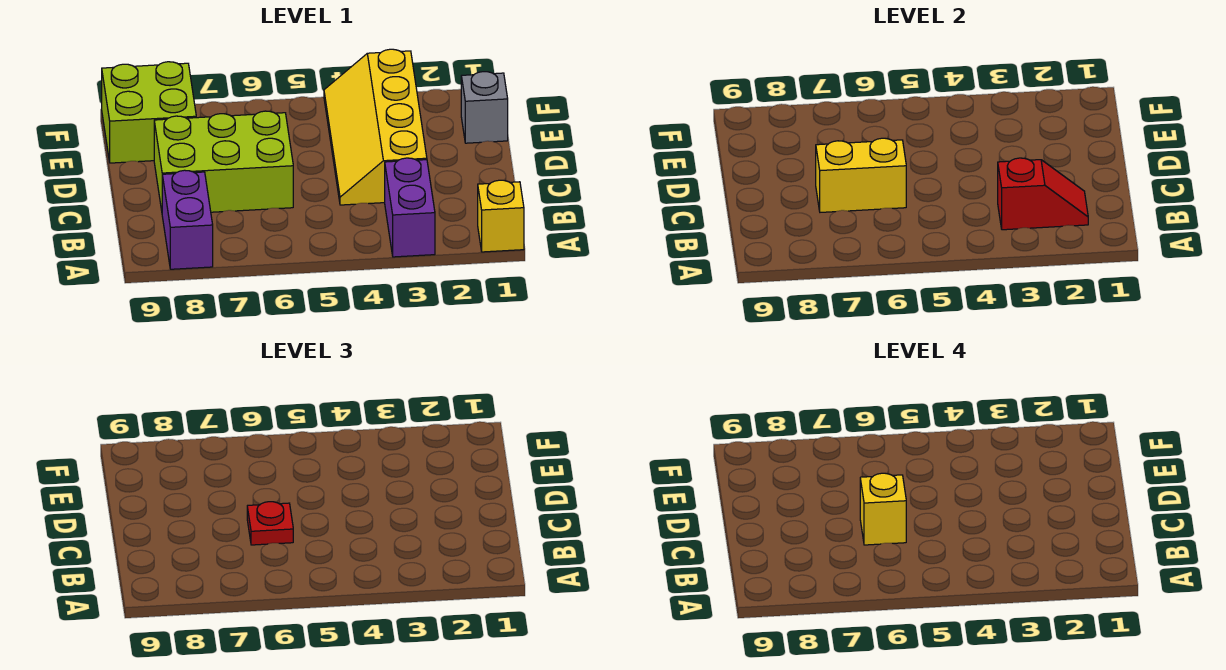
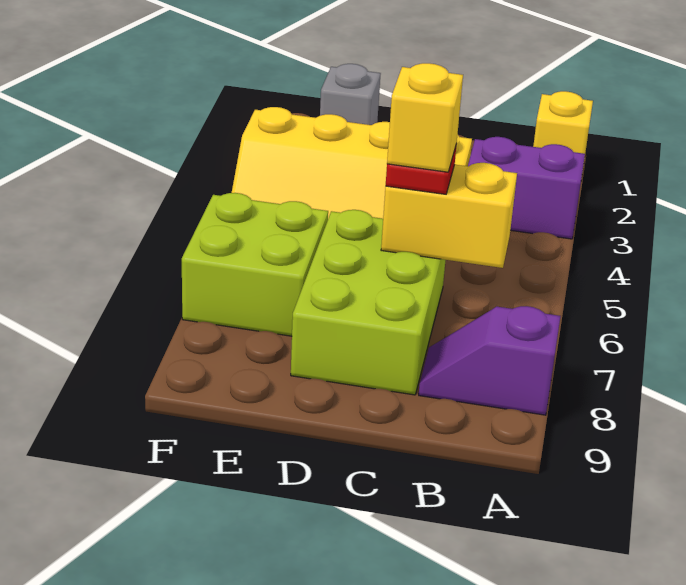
purple brick A8:B8 level 1 -> purple slope A8:B8 level 1 top A
red slope B2:B3 level 2 top 3 -> none
yellow brick C6:C7 level 2 -> yellow brick B6:C6 level 2
lime brick E8:F9 level 1 -> lime brick E6:F7 level 1

